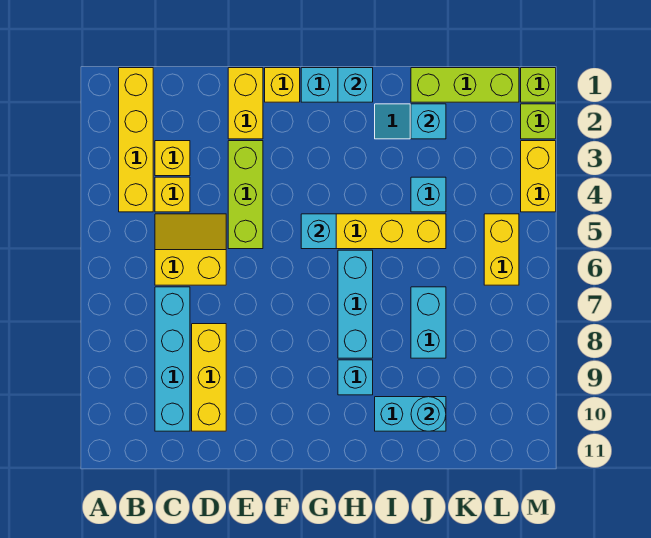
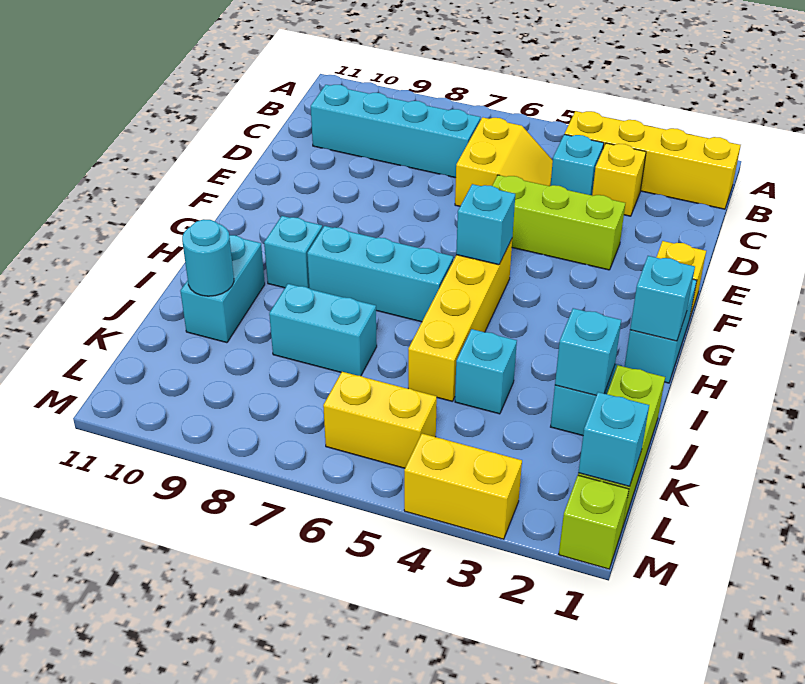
yellow brick C4 level 1 -> cyan brick C4 level 1
yellow brick D8:D10 level 1 -> none
yellow brick E1:E2 level 1 -> none
none -> cyan brick L1 level 2
lime brick M2 level 1 -> none

